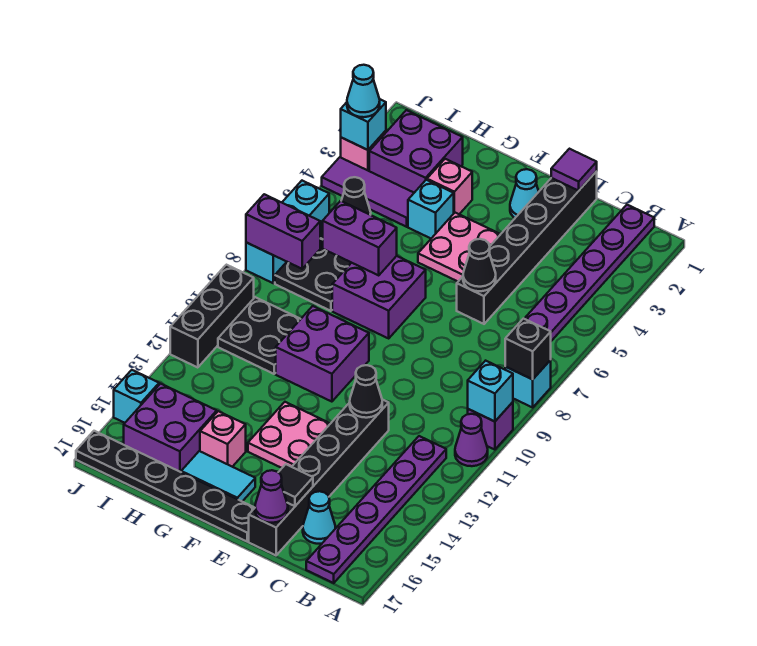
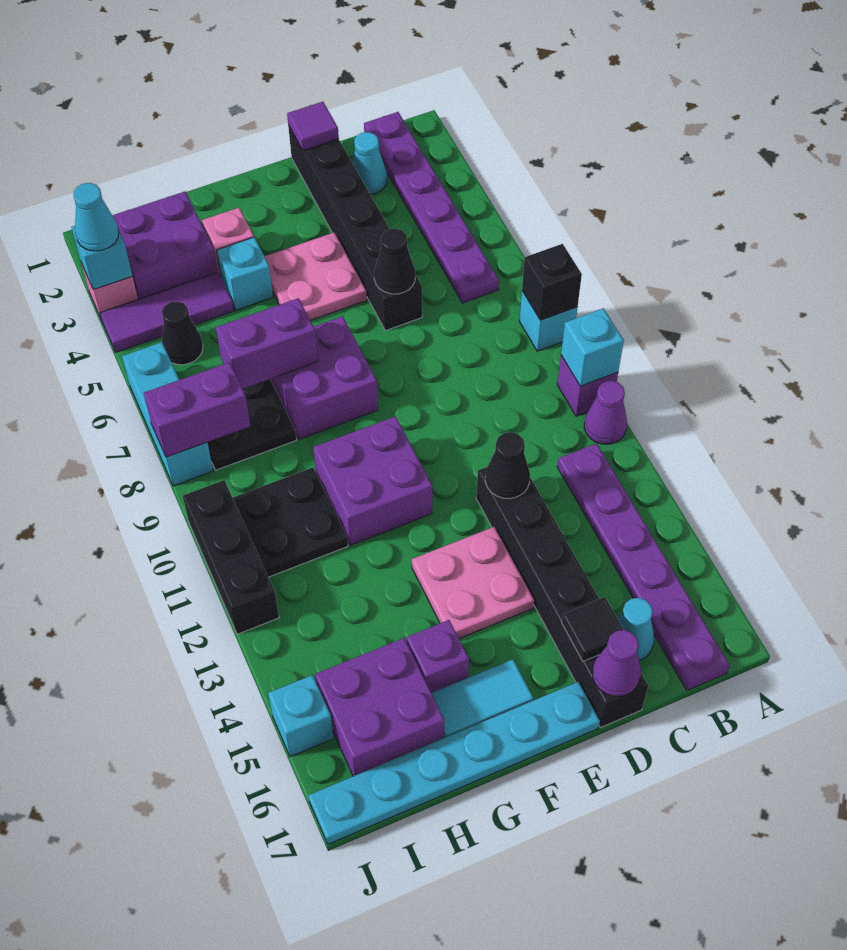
cyan cone E2 level 1 -> cyan cone C2 level 1
black plate E17:J17 level 1 -> cyan plate E17:J17 level 1
pink brick G15 level 1 -> purple brick G15 level 1

